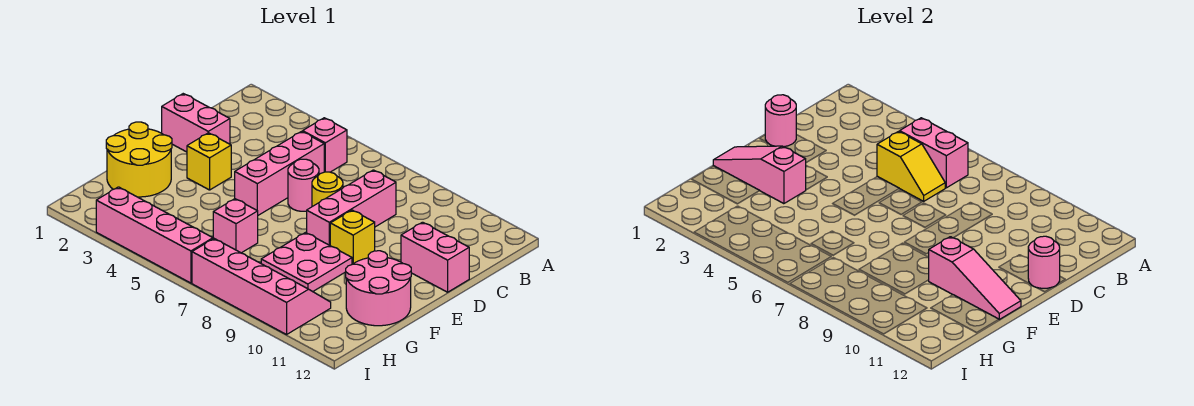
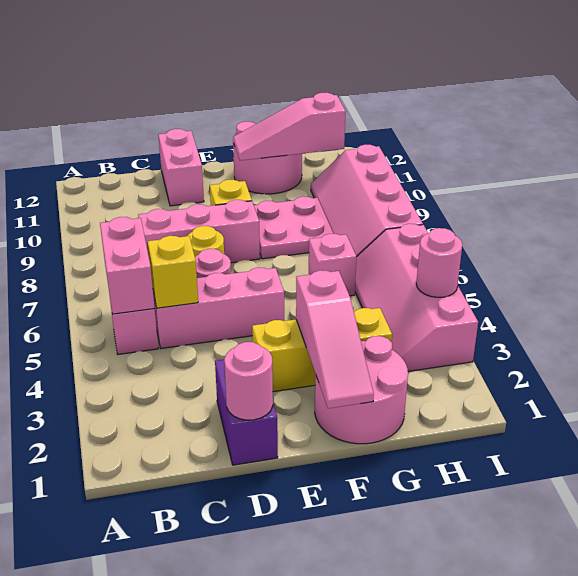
pink brick D1:D2 level 1 -> purple brick D1:D2 level 1
pink round brick D12 level 2 -> pink round brick I4 level 2
yellow brick E3 level 1 -> yellow brick E3:G3 level 1
yellow round brick F1:G2 level 1 -> pink round brick F1:G2 level 1
pink slope F10:F12 level 2 top 10 -> pink slope F11:H11 level 2 top H

